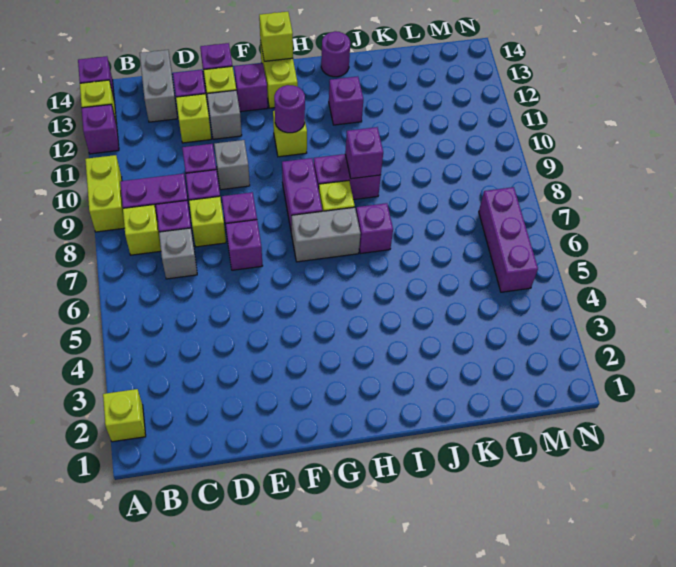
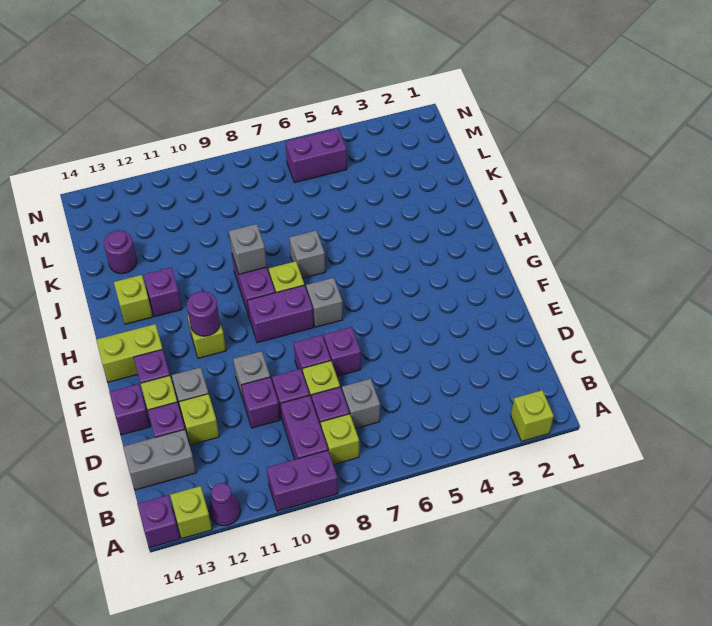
lime brick A9:A10 level 1 -> purple brick A9:A10 level 1
purple brick A12 level 1 -> purple cone A12 level 1
grey brick G7:H7 level 1 -> grey brick G7 level 1
lime brick G14 level 2 -> lime brick I13 level 1
purple brick I7 level 1 -> grey brick I7 level 1
purple brick I9 level 2 -> grey brick I9 level 2
purple round brick I14 level 1 -> purple round brick K13 level 1
purple brick M5:M7 level 1 -> purple brick M5:M6 level 1

